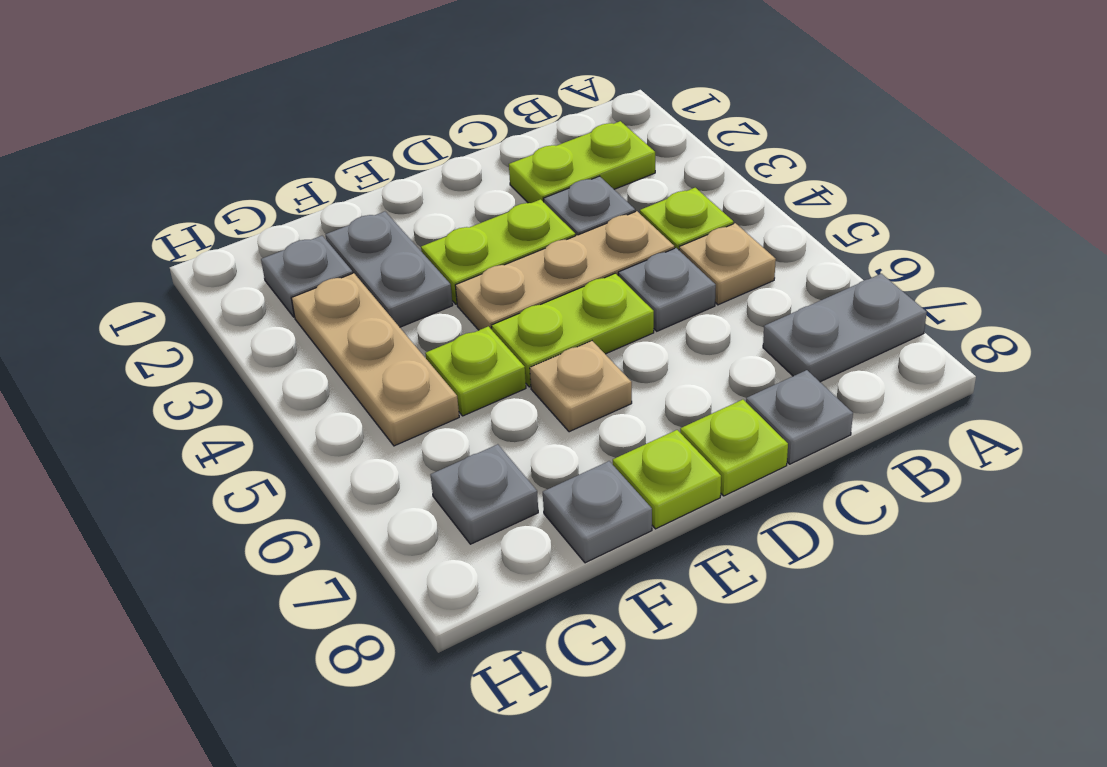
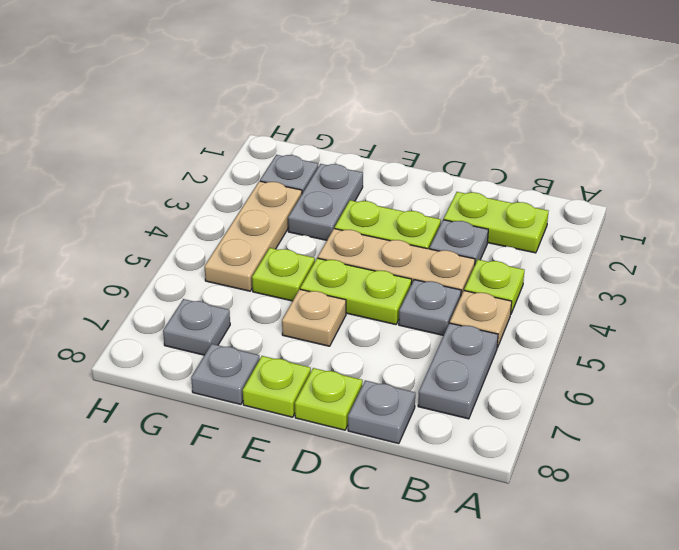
grey plate A7:B7 level 1 -> grey plate B6:B7 level 1

